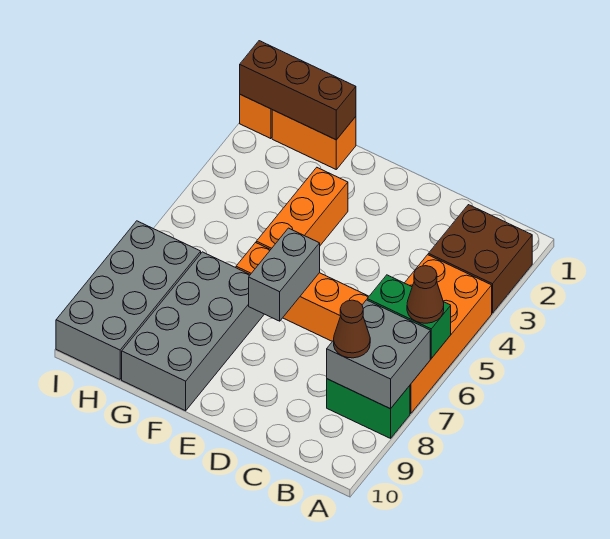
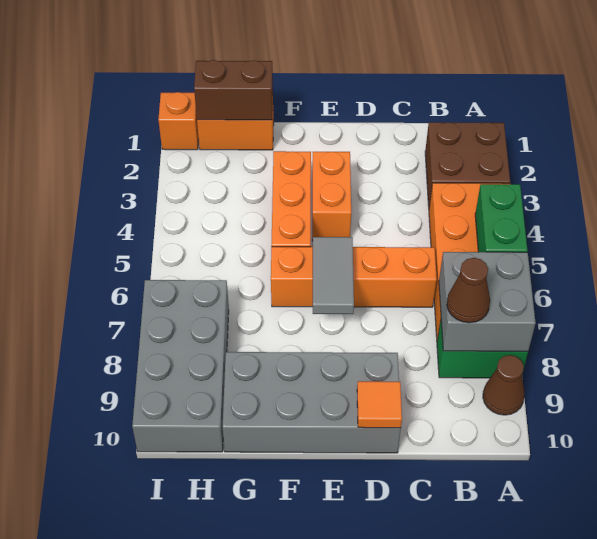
green brick A6:B6 level 2 -> green brick A5:A6 level 2
brown cone A6 level 3 -> brown cone A9 level 1
none -> orange tile D10 level 2
none -> orange brick E3:E4 level 1
grey brick E6:E7 level 2 -> grey tile E6:E7 level 2
grey brick F7:G10 level 1 -> grey brick D9:G10 level 1
brown brick G1:I1 level 2 -> brown brick G1:H1 level 2

